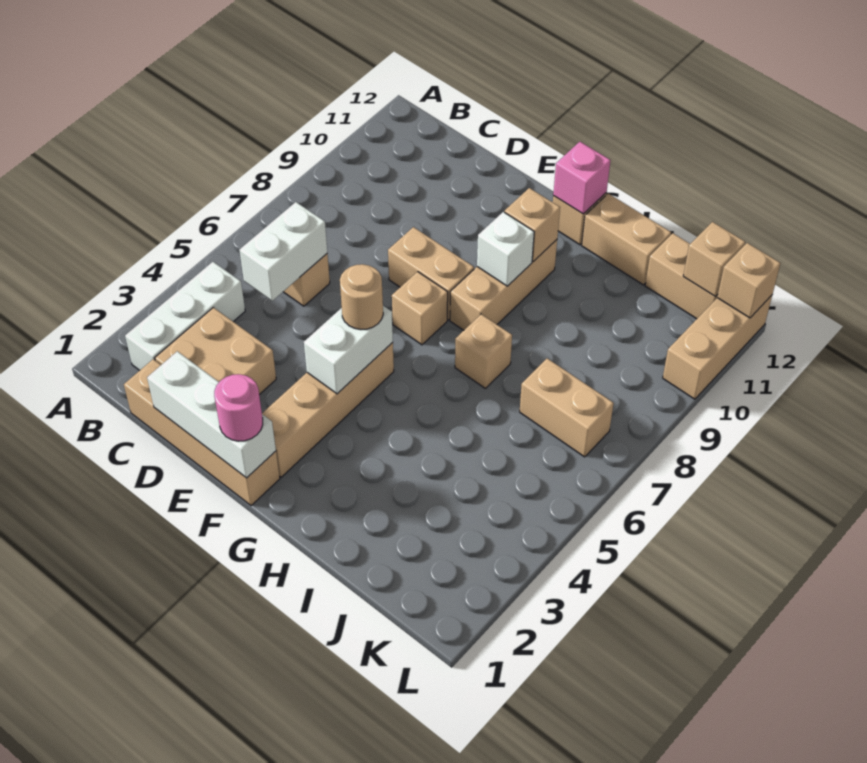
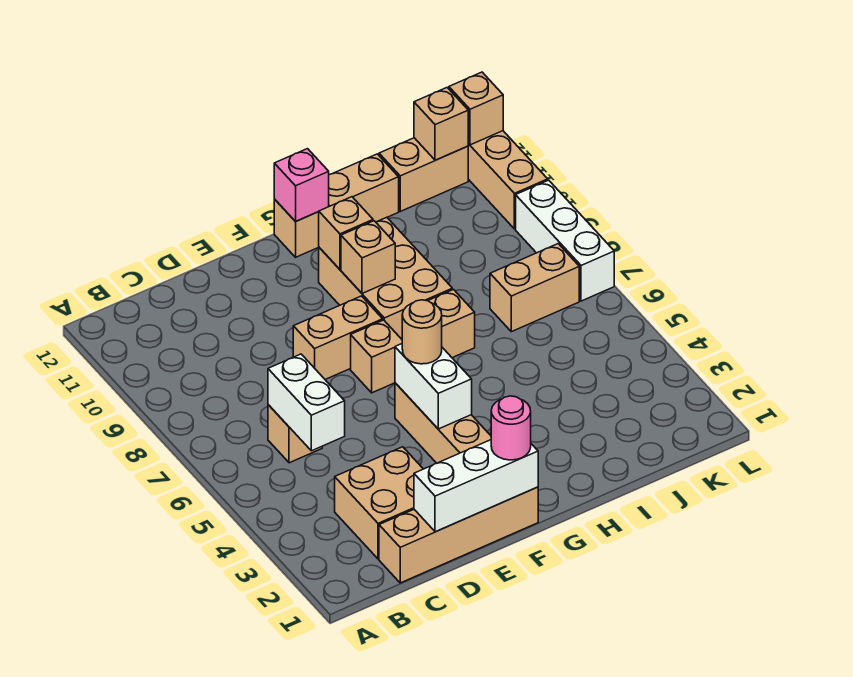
white brick B2:B4 level 1 -> white brick L7:L9 level 1
tan brick G8:G10 level 1 -> tan brick G8:H10 level 1
white brick G9 level 2 -> tan brick G9 level 2

